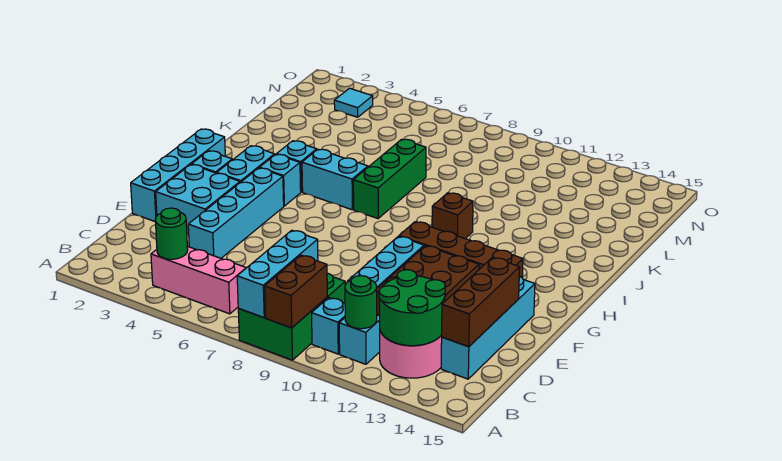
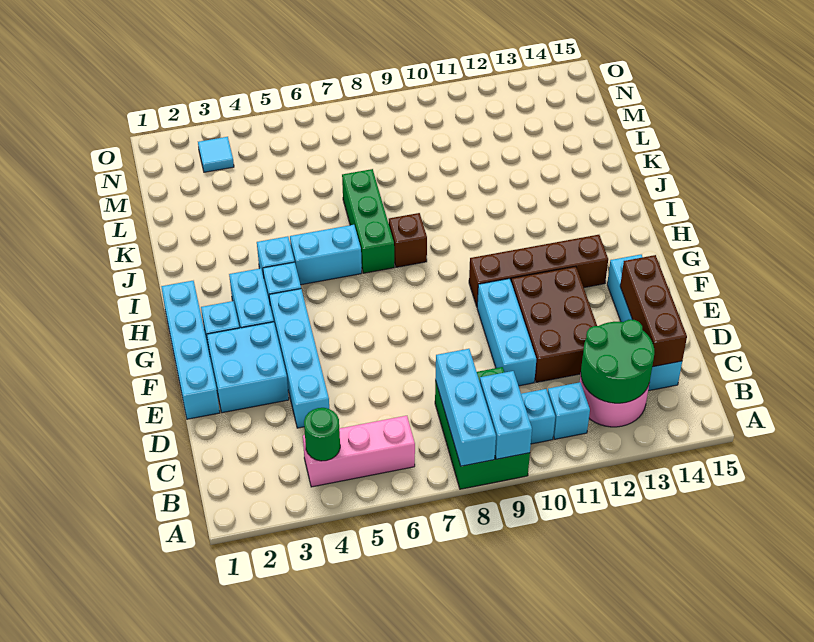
brown brick A9:B9 level 2 -> cyan brick A9:B9 level 2
green round brick B11 level 2 -> none
brown brick I10 level 1 -> brown brick I8 level 1

